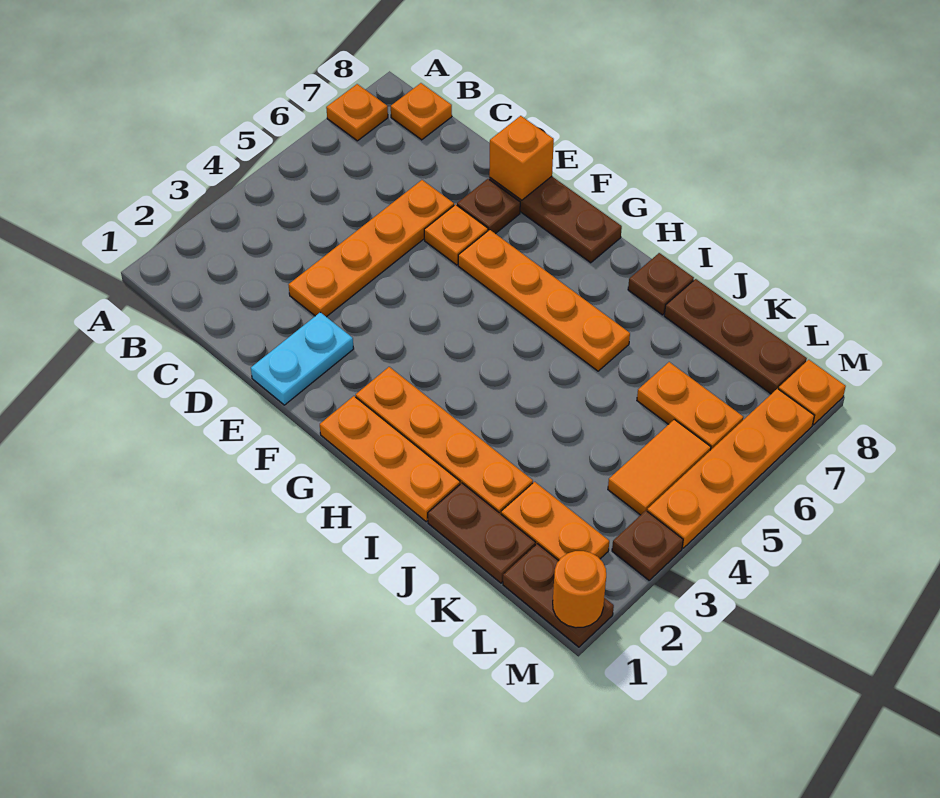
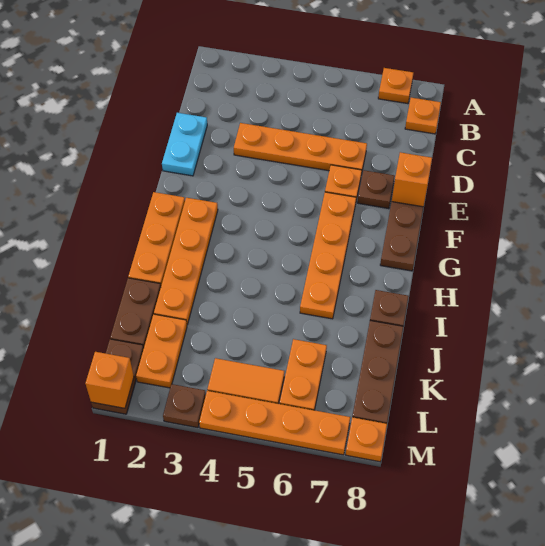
cyan plate E1:E2 level 1 -> cyan plate D1:E1 level 1
orange round brick M1 level 2 -> orange brick M1 level 2

